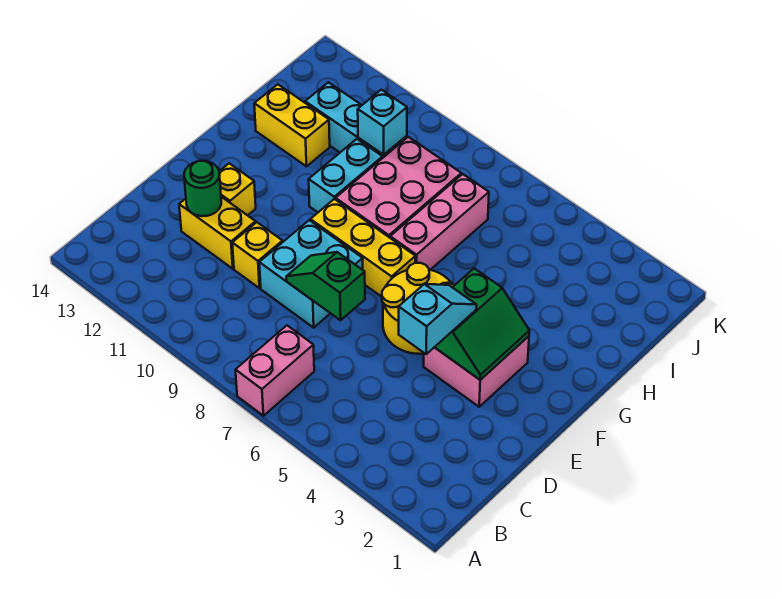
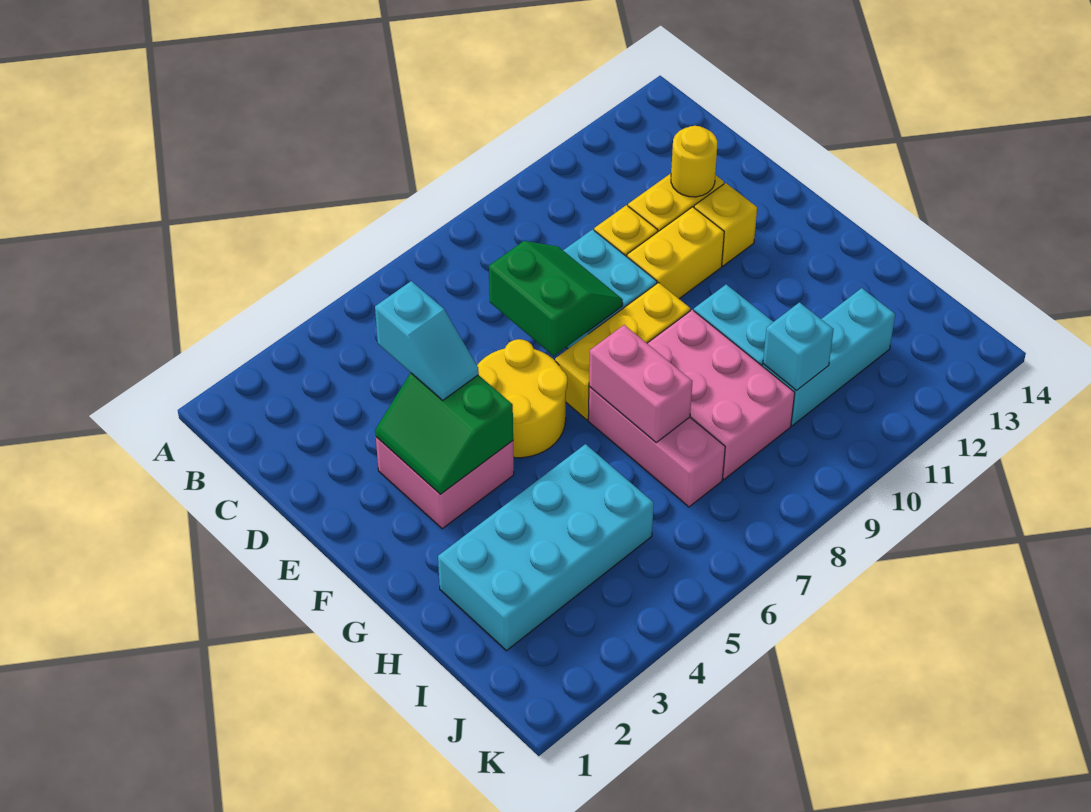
pink brick A7:B7 level 1 -> pink brick G7:H7 level 2
green slope D7:D8 level 2 top 7 -> green slope D7:E8 level 2 top 7
green round brick D12 level 2 -> yellow round brick D12 level 2
none -> cyan brick H2:I5 level 1
yellow brick H12:H13 level 1 -> yellow brick E10:E11 level 1

